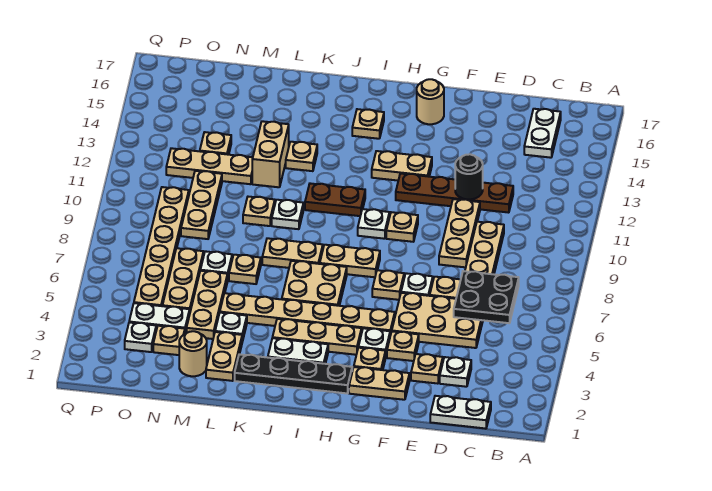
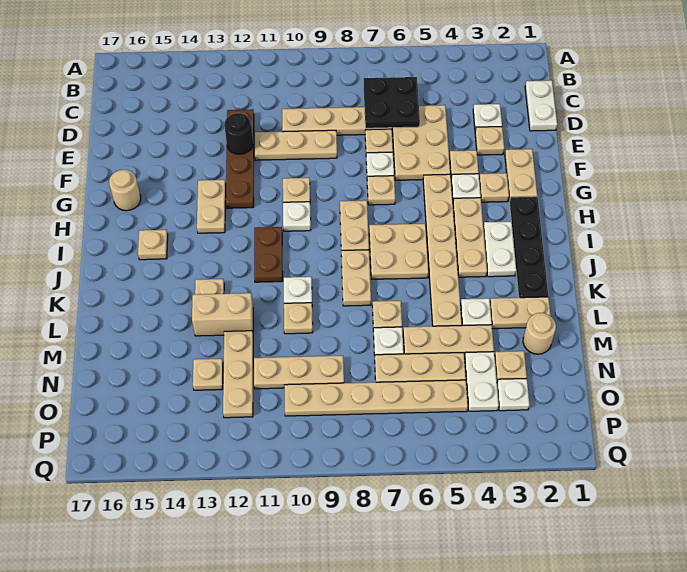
white plate C15:C16 level 1 -> none

